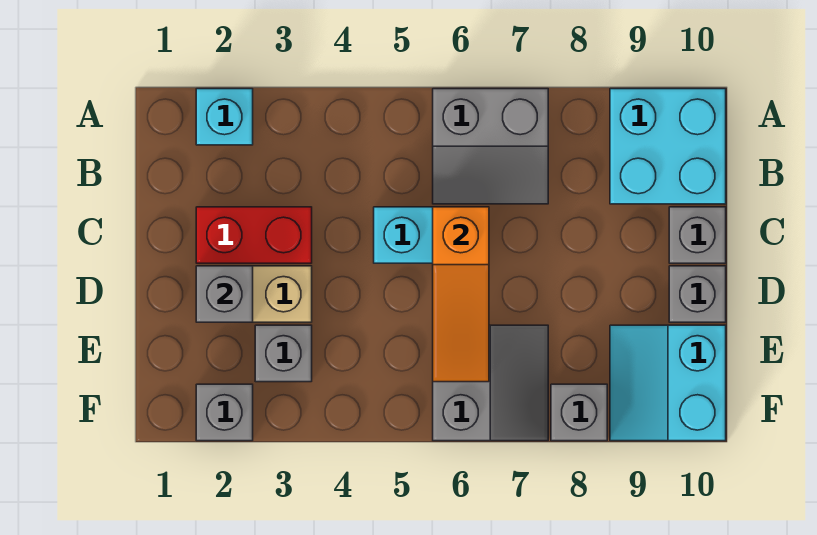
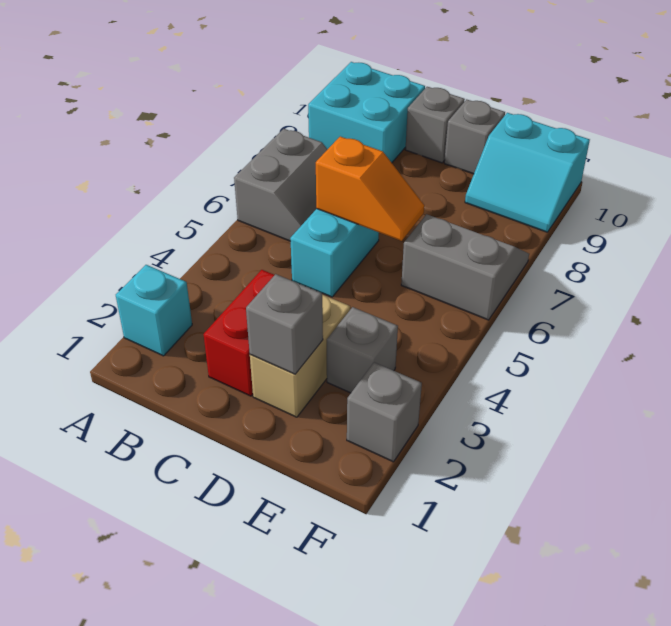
orange slope C6:E6 level 2 top C -> orange slope C6:D6 level 2 top C
grey brick F8 level 1 -> none

